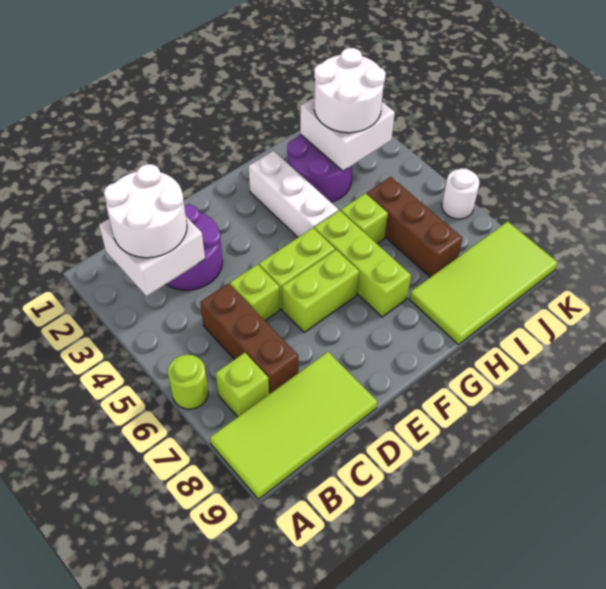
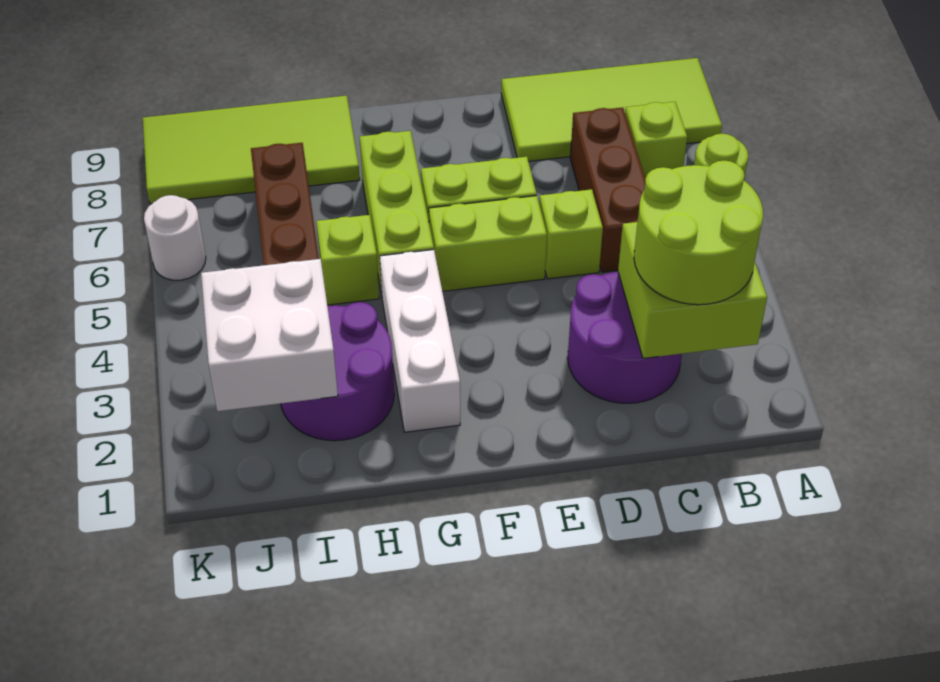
white brick B2:C3 level 2 -> lime brick B2:C3 level 2
white round brick B2:C3 level 3 -> lime round brick B2:C3 level 3
white round brick I2:J3 level 3 -> none

